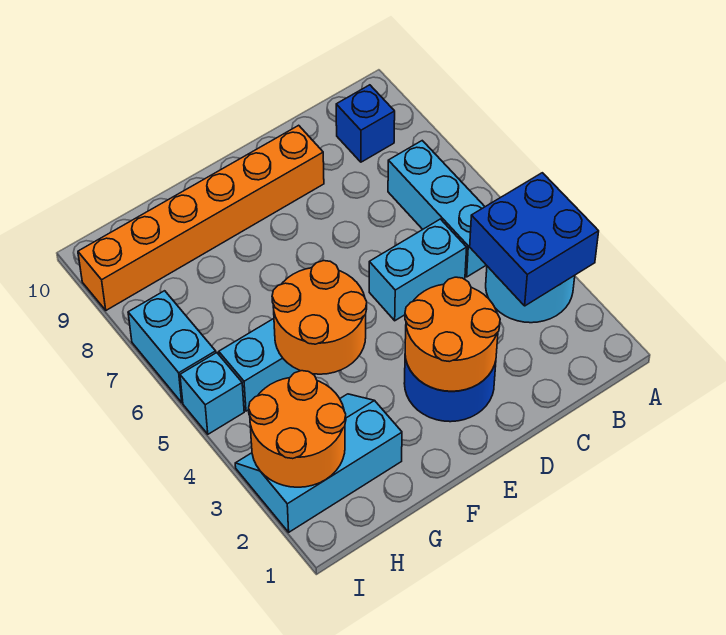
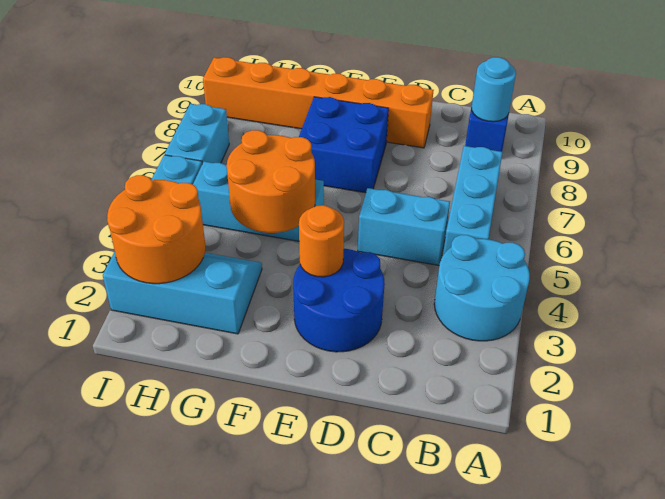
blue brick A3:B4 level 2 -> blue brick E7:F8 level 1
none -> cyan round brick B9 level 2
orange round brick D2:E3 level 2 -> orange round brick E3 level 2

